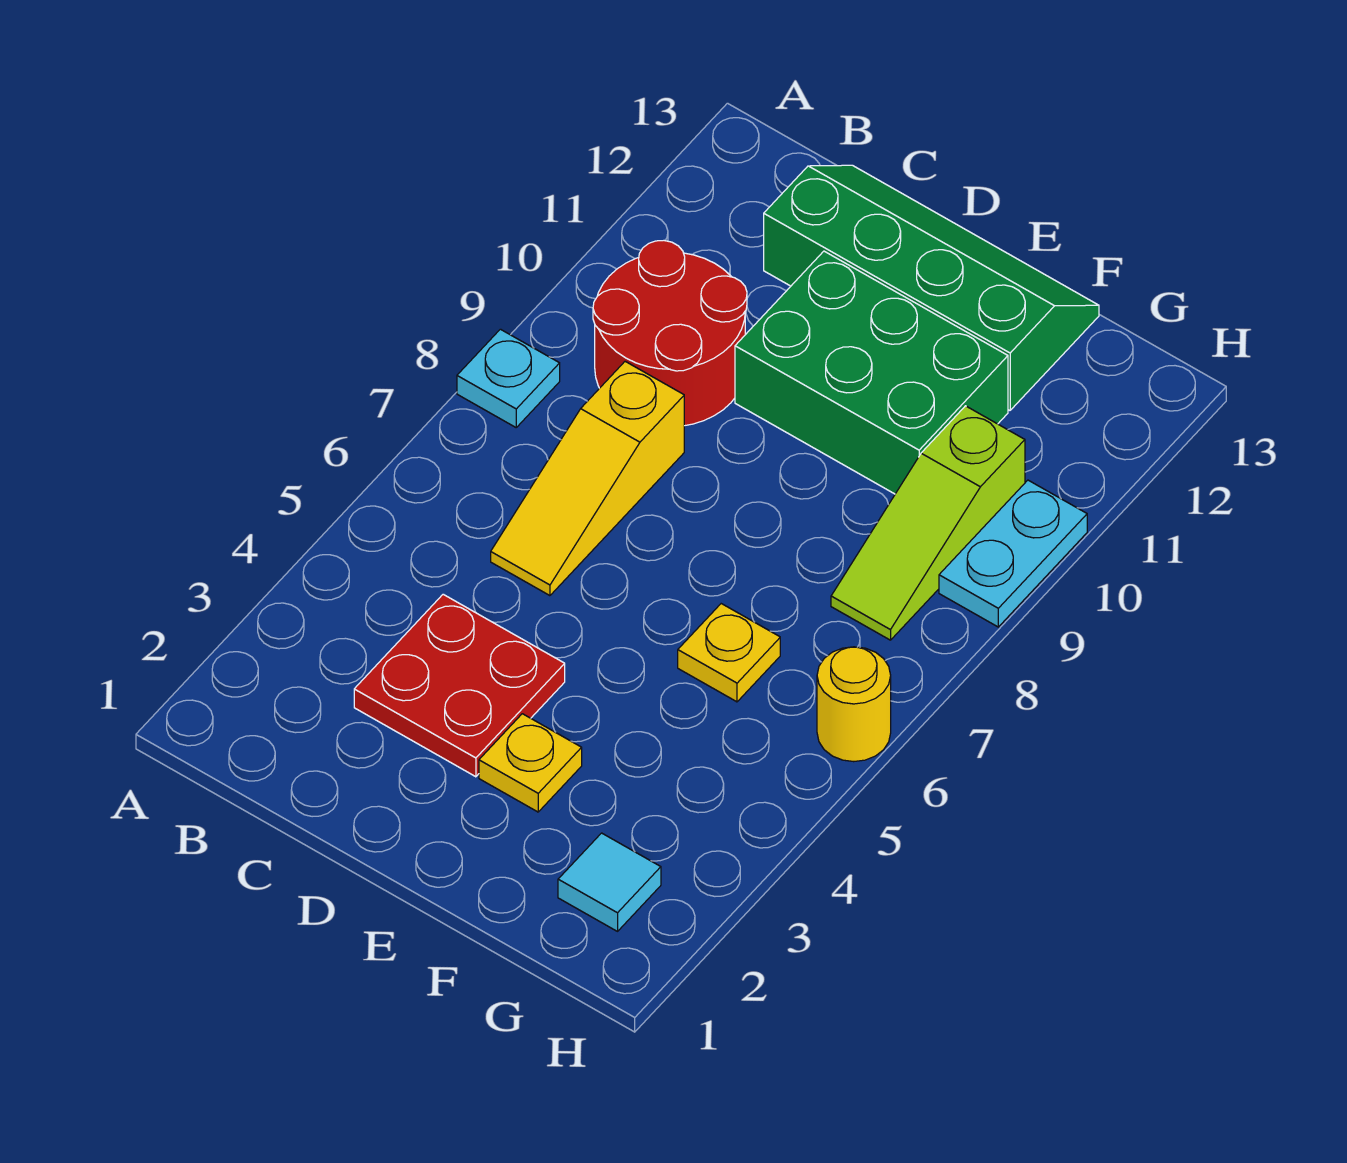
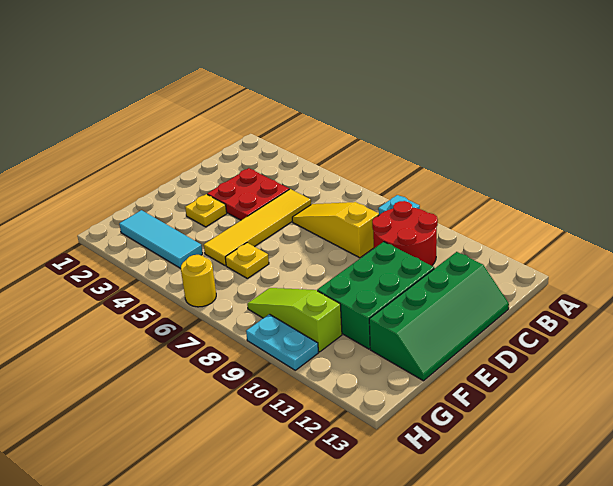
none -> yellow tile C5:F5 level 1
cyan tile G2 level 1 -> cyan tile G2:G4 level 1

